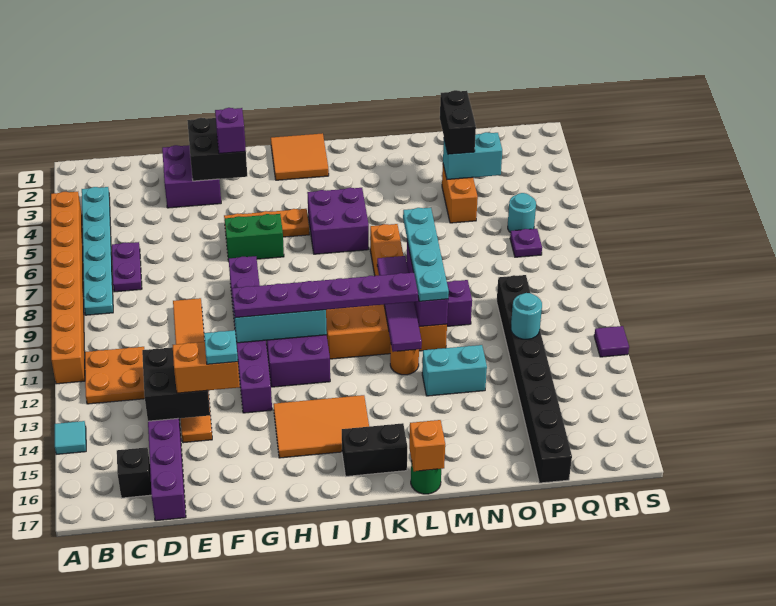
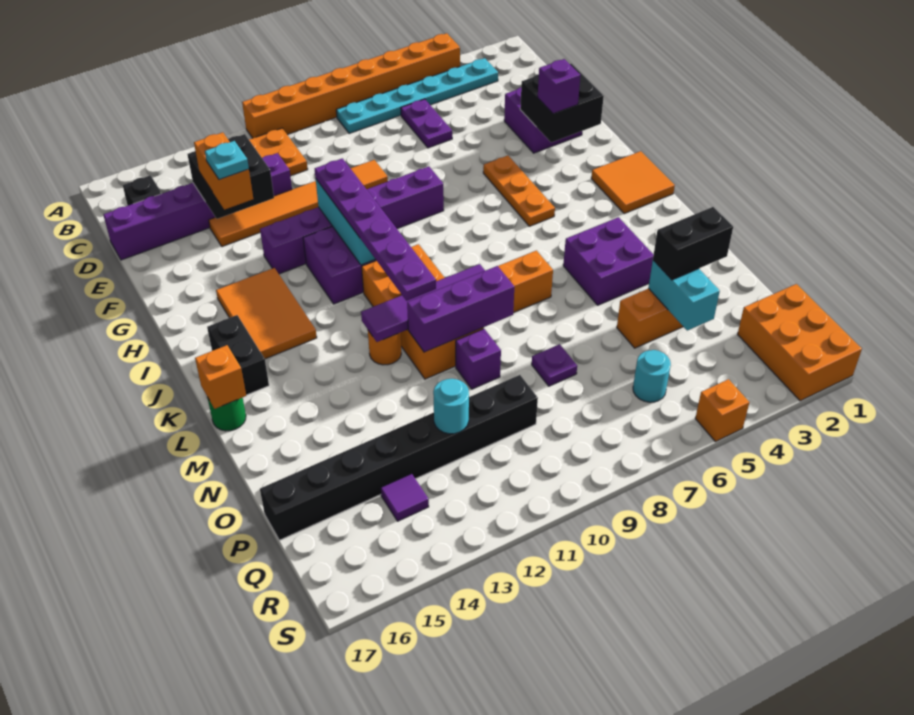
cyan tile A14 level 1 -> none
purple plate C6:C7 level 1 -> purple plate C6:D6 level 1
green brick G6:H6 level 1 -> none
purple brick J5:K6 level 1 -> purple brick L4:M5 level 1
cyan plate M8:M11 level 3 -> none
cyan brick M13:N13 level 1 -> none
none -> orange brick Q1:S2 level 1
purple plate Q7 level 1 -> purple plate O8 level 1
none -> orange brick S5 level 1
purple tile S12 level 1 -> purple tile Q14 level 1

